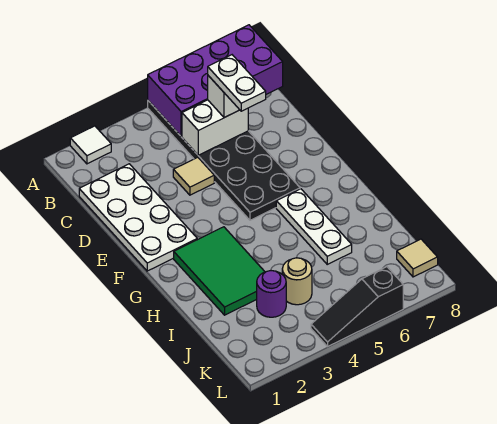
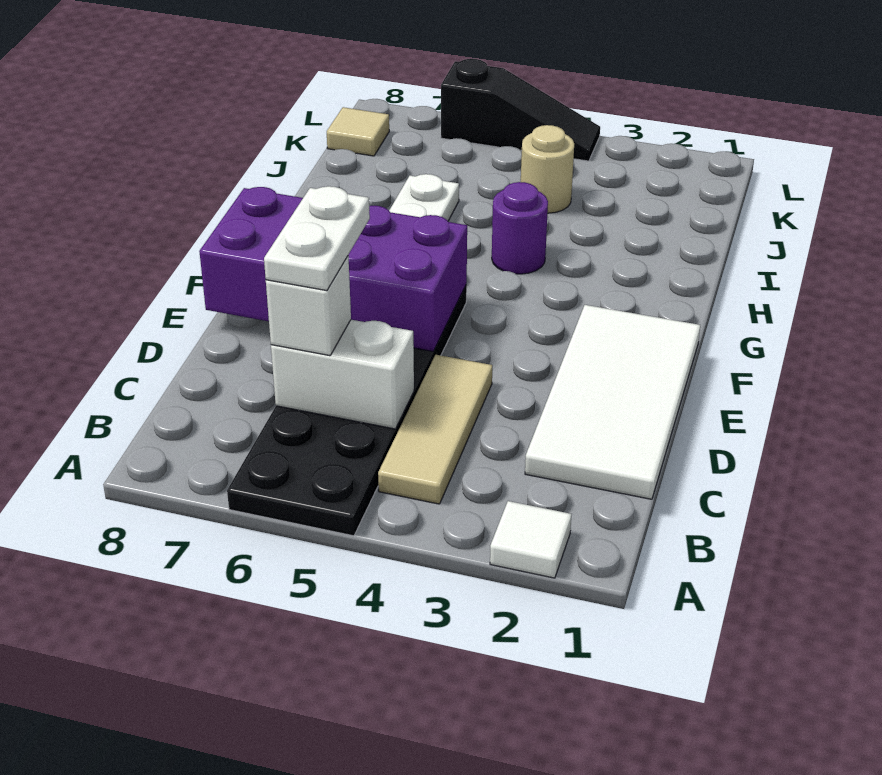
purple brick A5:B8 level 2 -> purple brick E5:F8 level 2
white plate C1:F2 level 1 -> white tile C1:F2 level 1
tan tile D4 level 1 -> tan tile B4:D4 level 1
green tile G2:I3 level 1 -> none
purple round brick J3 level 1 -> purple round brick H4 level 1

